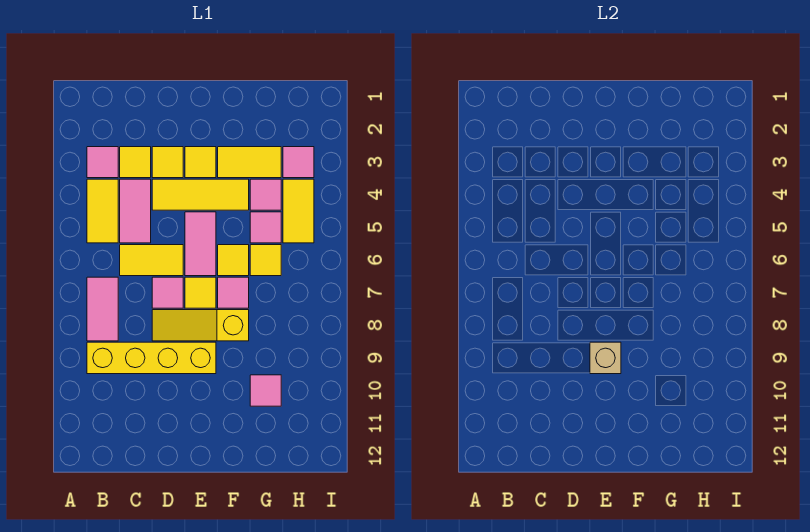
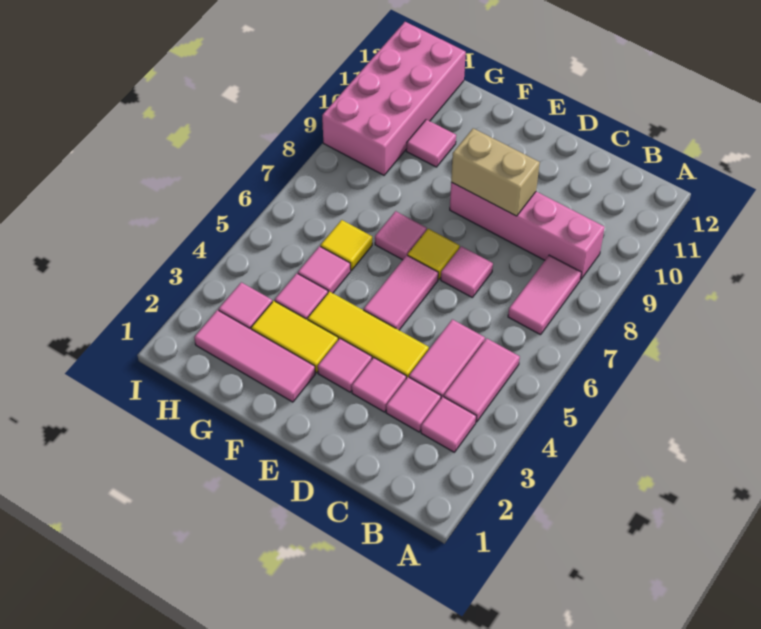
yellow tile B4:B5 level 1 -> pink tile B4:B5 level 1
yellow brick B9:E9 level 1 -> pink brick B9:E9 level 1
yellow tile C3 level 1 -> pink tile C3 level 1
yellow tile C6:D6 level 1 -> none
yellow tile D3 level 1 -> pink tile D3 level 1
yellow slope D8:F8 level 1 top F -> none
yellow tile E3 level 1 -> pink tile E3 level 1
tan brick E9 level 2 -> tan brick D9:E9 level 2
none -> pink tile F2:H2 level 1
yellow tile F6 level 1 -> none
yellow tile H4:H5 level 1 -> none
none -> pink brick H9:I12 level 1

